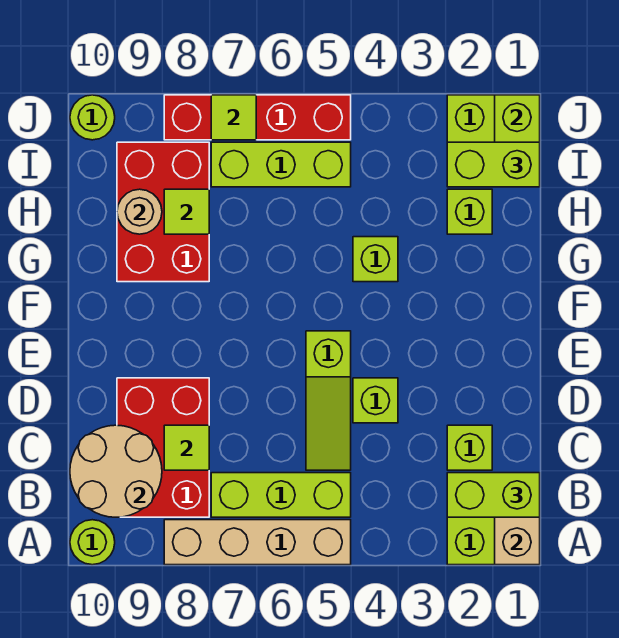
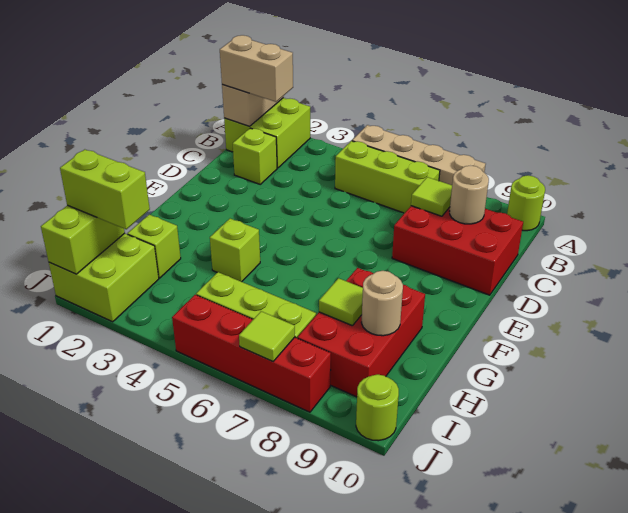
lime brick B1:B2 level 3 -> tan brick B1:B2 level 3
red brick B8:D9 level 1 -> red brick C8:D10 level 1
tan round brick B9:C10 level 2 -> tan round brick C9 level 2
lime slope C5:E5 level 1 top E -> none
lime brick D4 level 1 -> none

